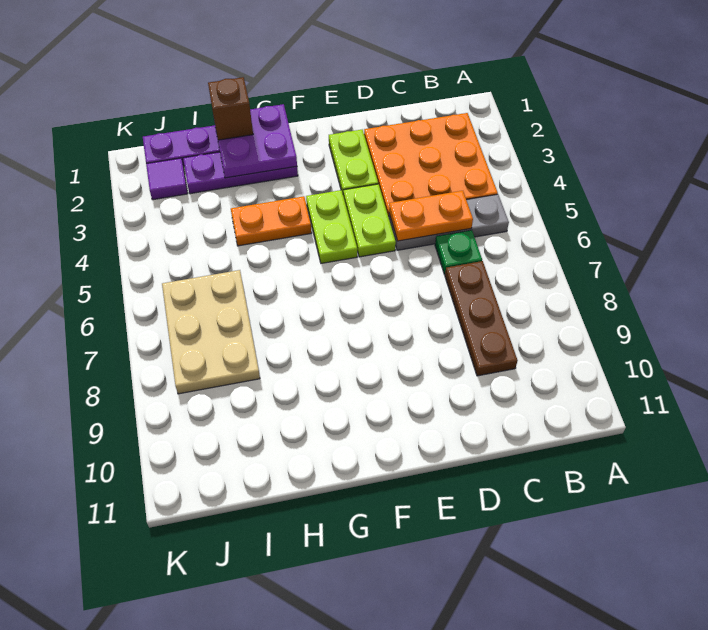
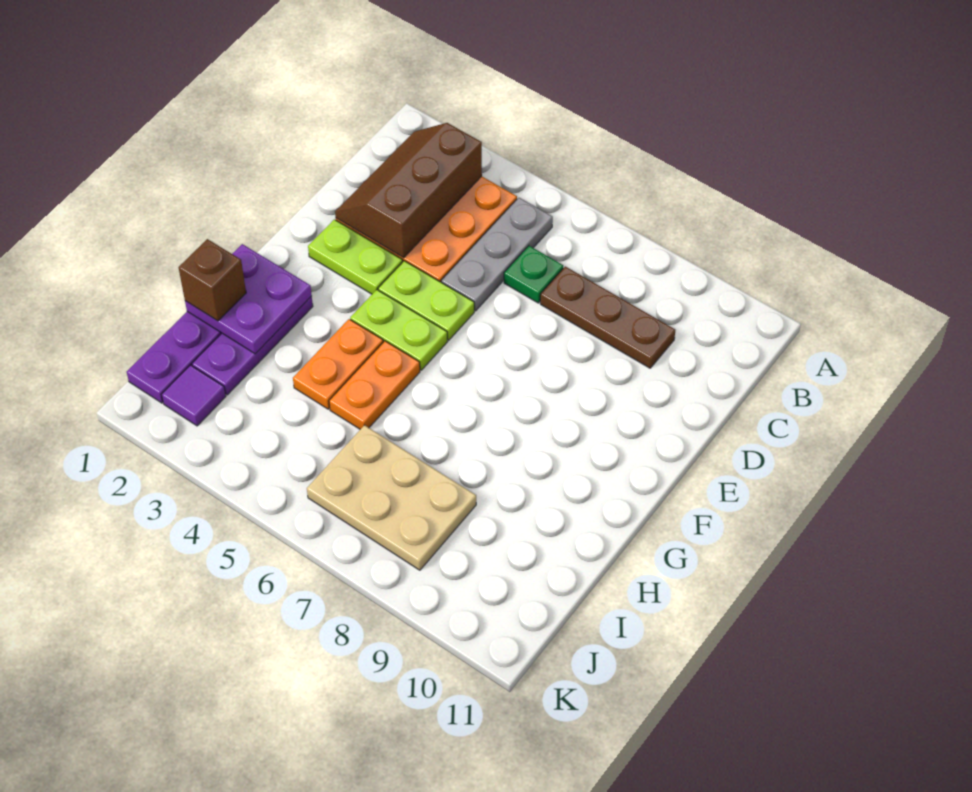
none -> brown slope B2:D3 level 2 top 3
orange plate C5:D5 level 2 -> orange plate G5:H5 level 1

